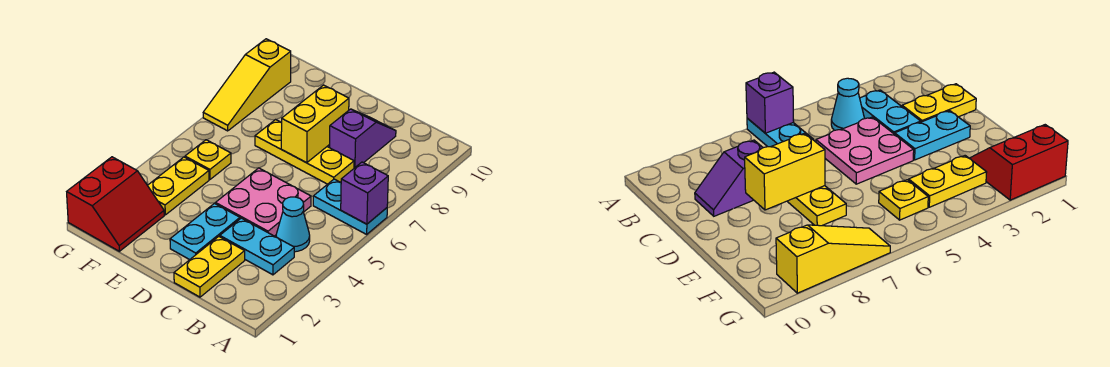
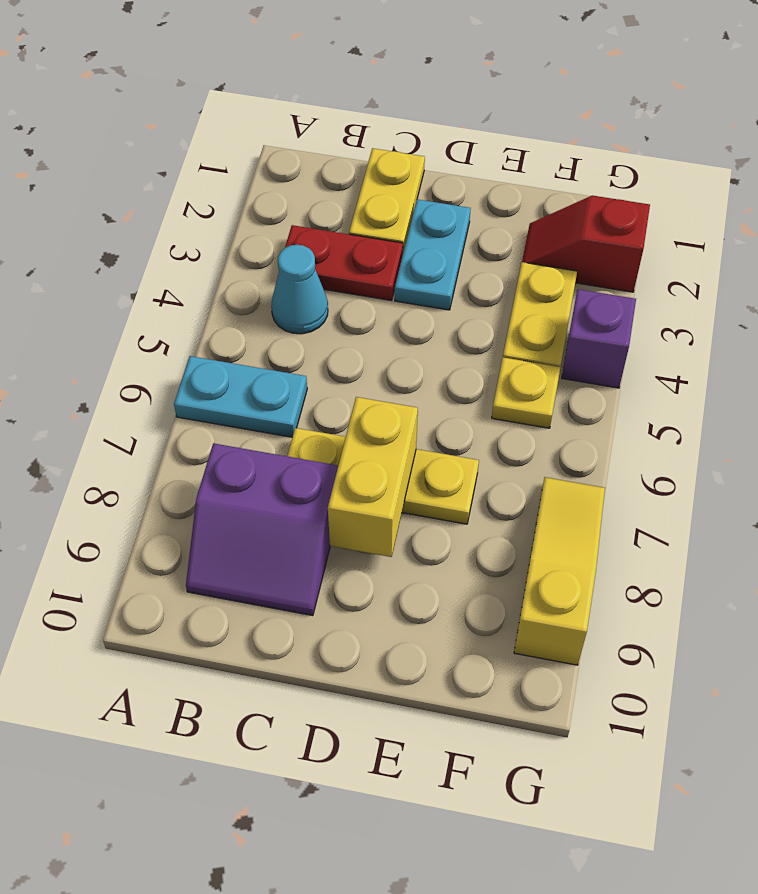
purple brick A6 level 2 -> purple brick G4 level 1
cyan plate B3:C3 level 1 -> red plate B3:C3 level 1
pink plate C4:D5 level 1 -> none
purple slope C8:C9 level 1 top 8 -> purple slope B8:C9 level 1 top 8
red slope F1:G2 level 1 top G -> red slope F2:G2 level 1 top G

